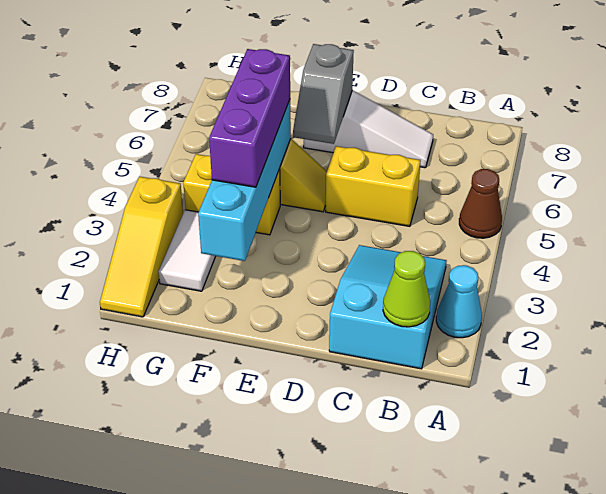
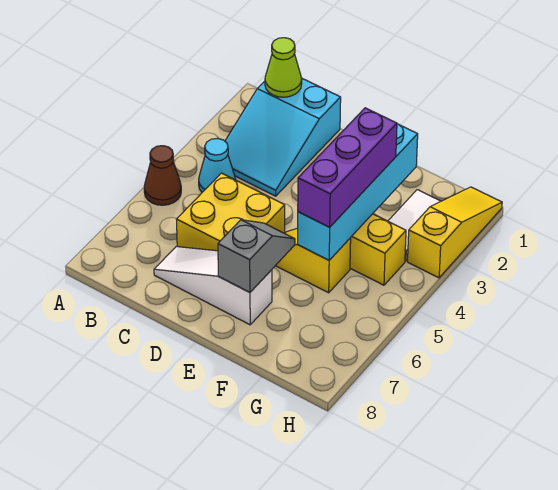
cyan cone A2 level 1 -> cyan cone B4 level 1
yellow brick C5:D5 level 1 -> yellow brick C5:D6 level 1

